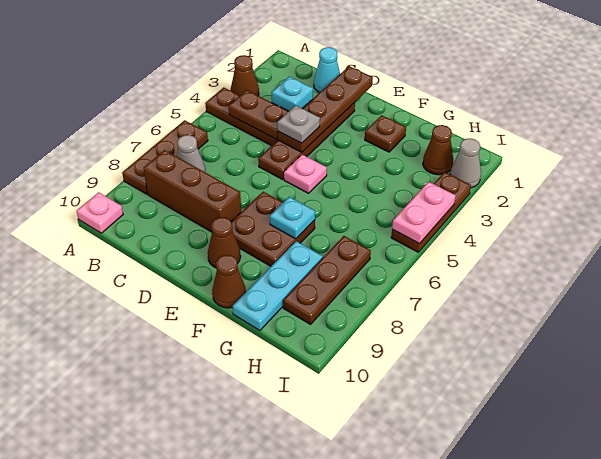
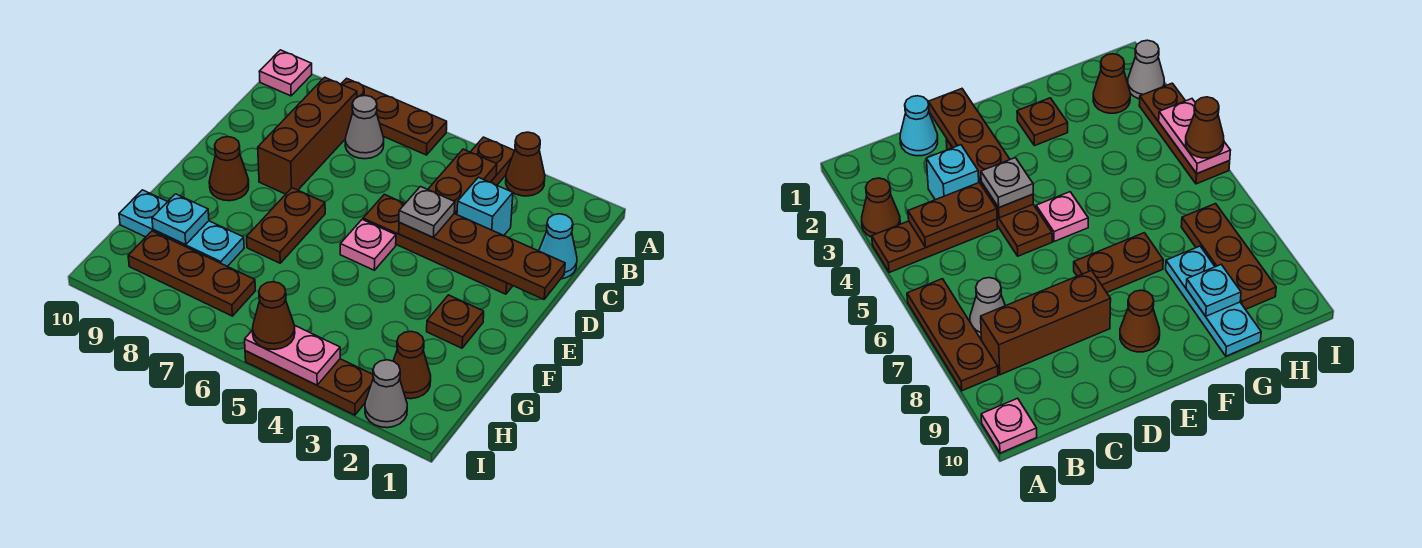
brown plate E7:F8 level 1 -> brown plate E7:F7 level 1
cyan plate F7 level 2 -> cyan plate G9 level 2
brown cone F10 level 1 -> brown cone I5 level 3

